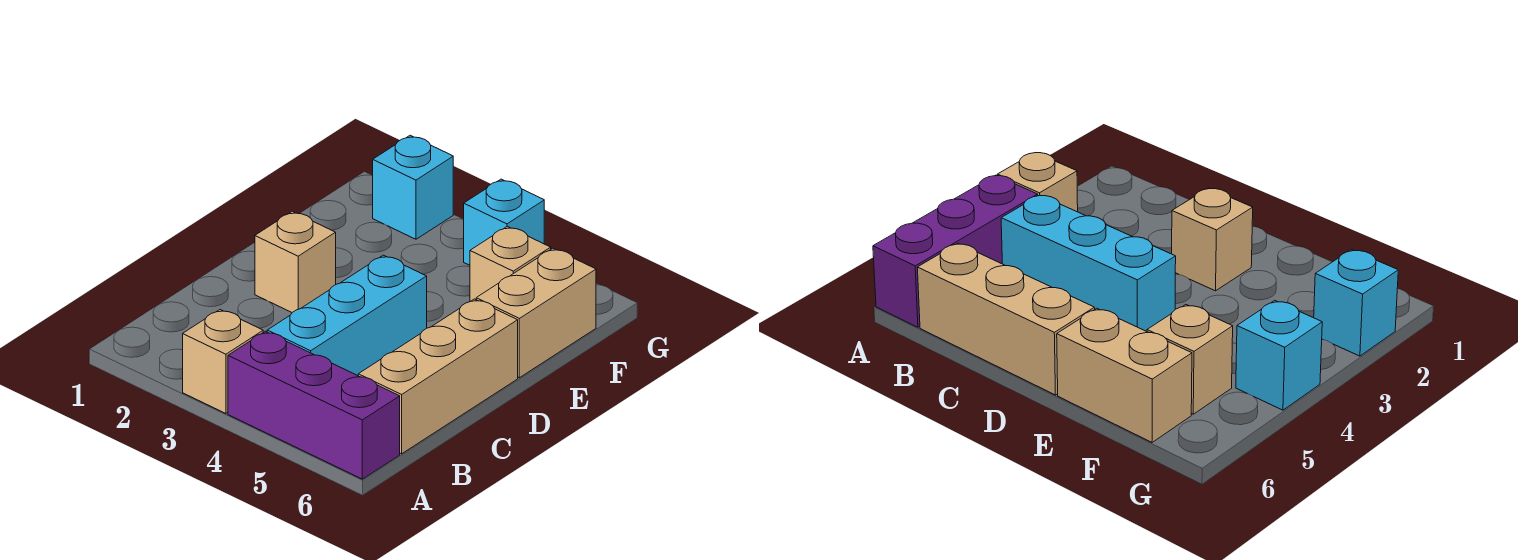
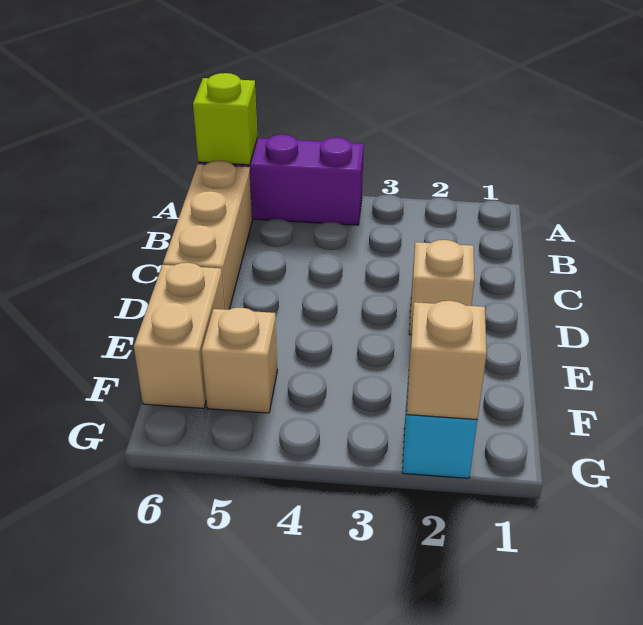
tan brick A3 level 1 -> tan brick G2 level 2
none -> lime brick A6 level 2
cyan brick B4:D4 level 1 -> none
cyan brick G4 level 1 -> none

